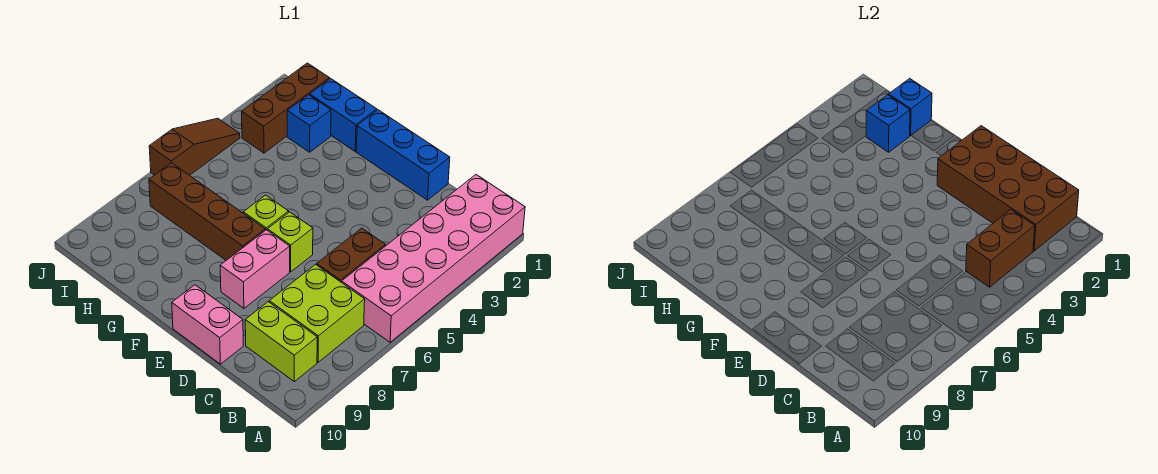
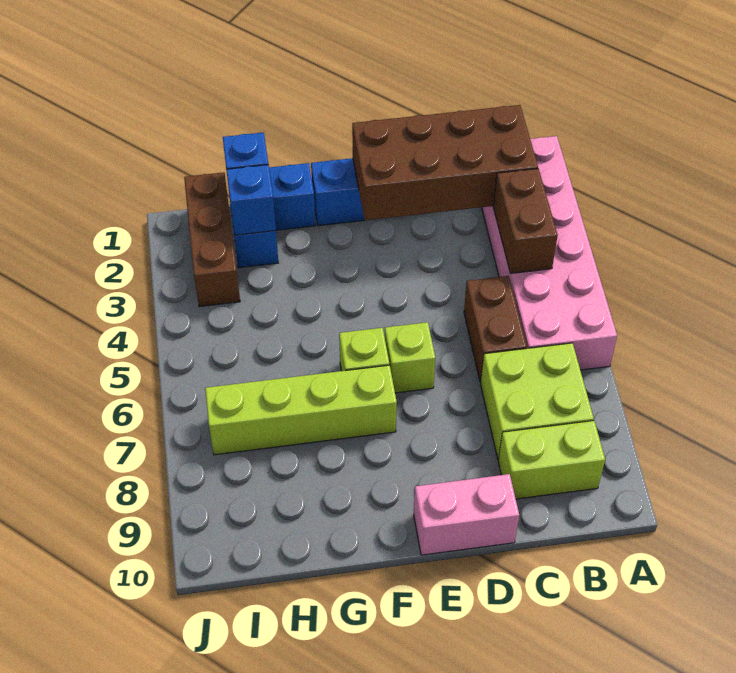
pink brick E7:E8 level 1 -> none
brown brick F7:I7 level 1 -> lime brick F7:I7 level 1
brown slope J4:J6 level 1 top 6 -> none

